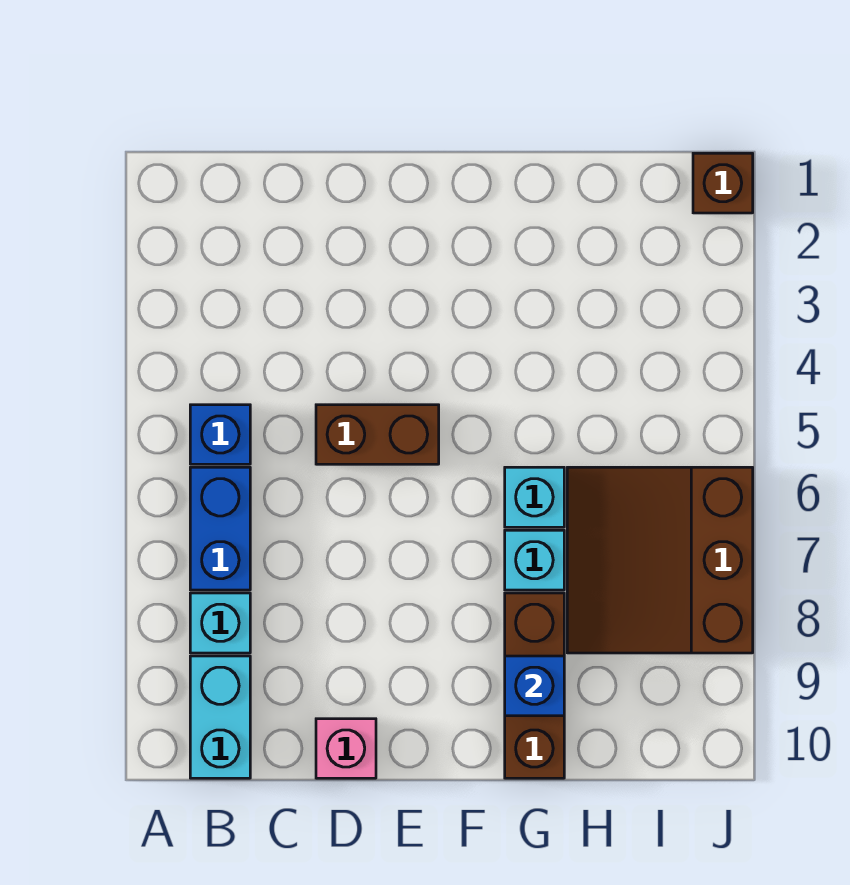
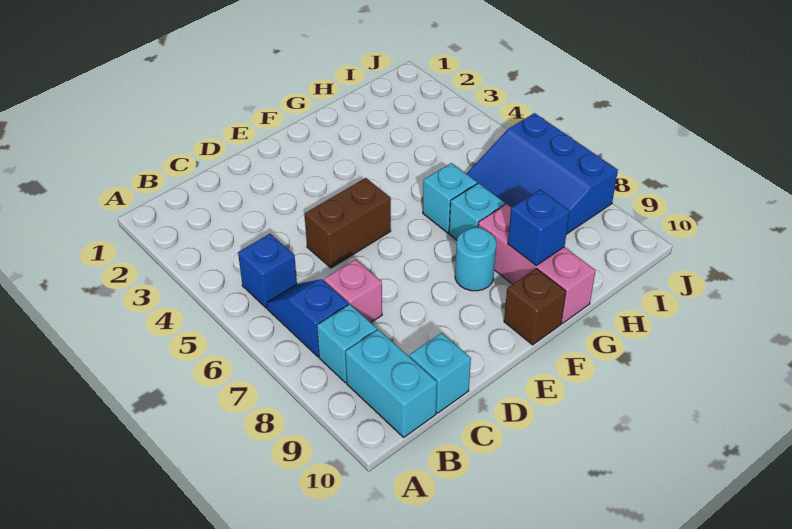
blue brick B6:B7 level 1 -> blue slope B6:B7 level 1 top 7
none -> cyan brick C10 level 1
pink brick D10 level 1 -> pink brick C7 level 1
none -> cyan round brick F8 level 1
brown brick G8:G10 level 1 -> pink brick G8:G10 level 1
brown slope H6:J8 level 1 top J -> blue slope H6:J8 level 1 top J
brown brick J1 level 1 -> brown brick F10 level 1

